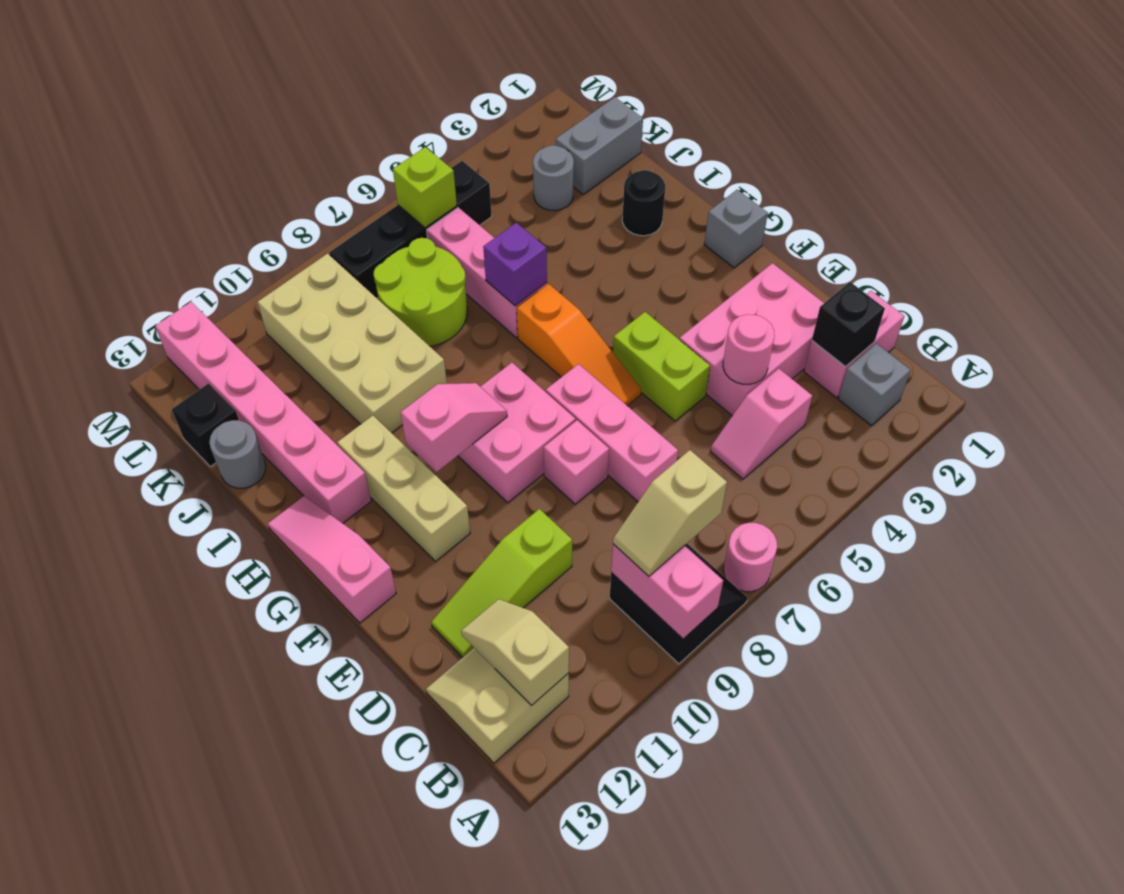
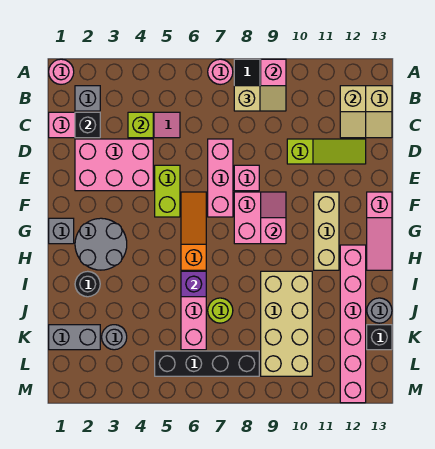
pink round brick D4 level 2 -> pink round brick A1 level 1
none -> grey round brick G2:H3 level 1
pink slope G9:G10 level 2 top 10 -> pink slope F9:G9 level 2 top G
lime round brick J7:K8 level 1 -> lime round brick J7 level 1
lime brick L6 level 2 -> lime brick C4 level 2

